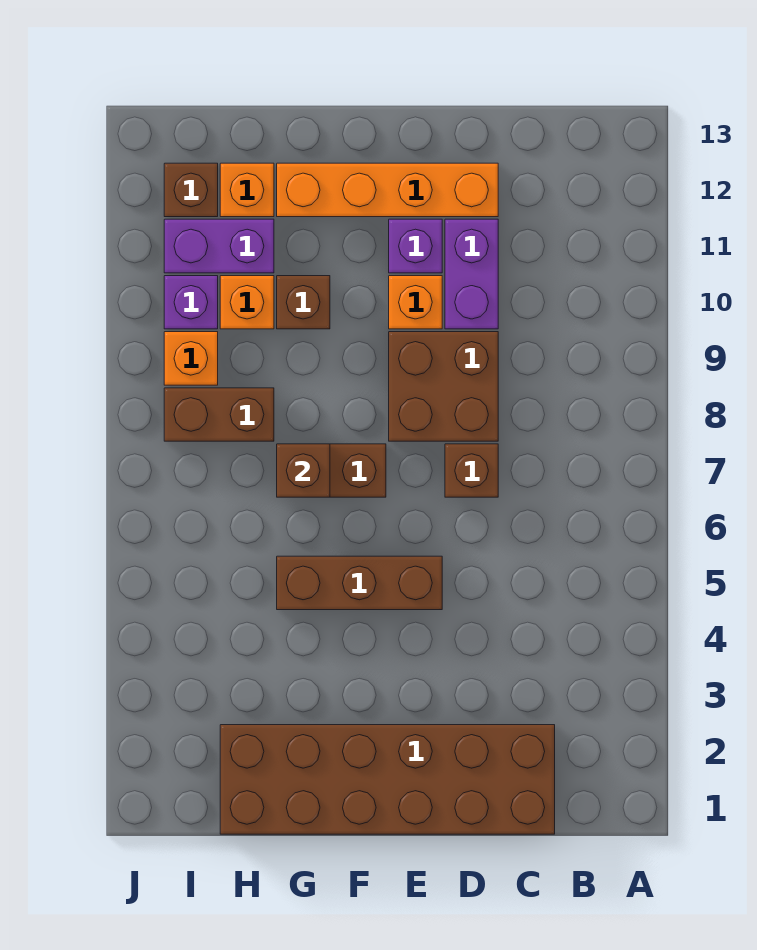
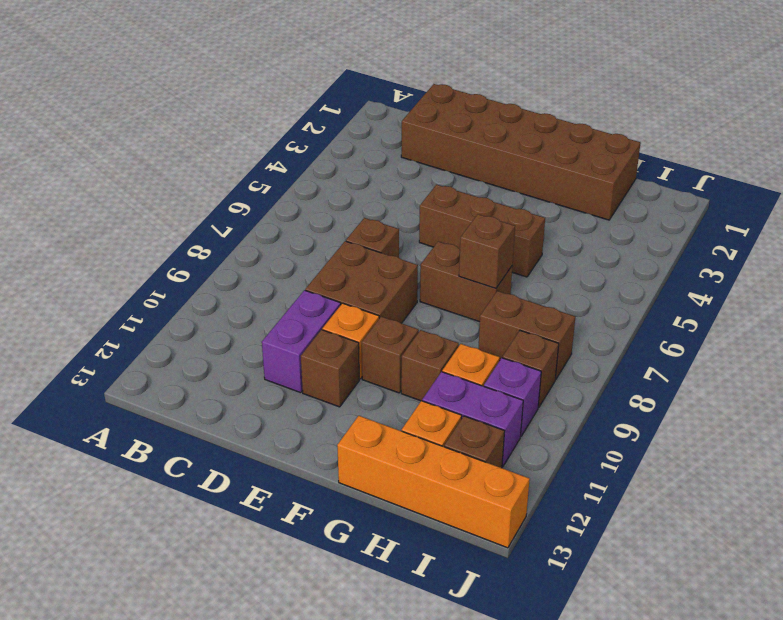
orange brick D12:G12 level 1 -> orange brick G13:J13 level 1
purple brick E11 level 1 -> brown brick E11 level 1
none -> brown brick F10 level 1
orange brick I9 level 1 -> brown brick I9 level 1

